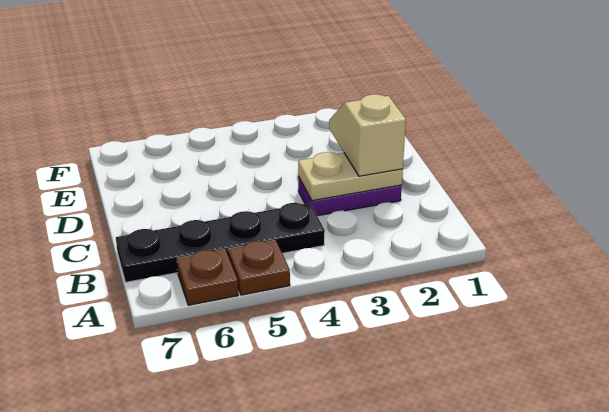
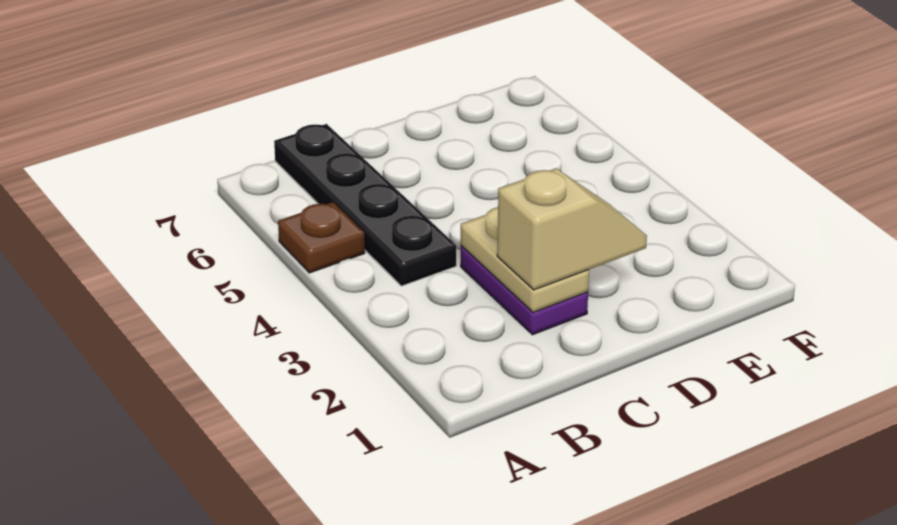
brown plate A6 level 1 -> none

